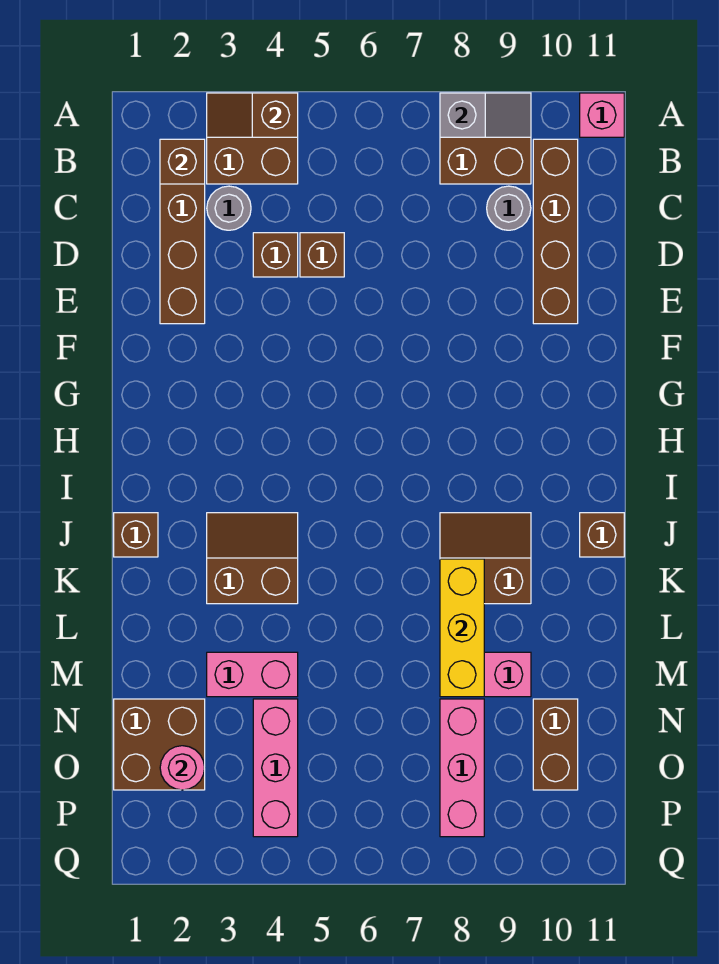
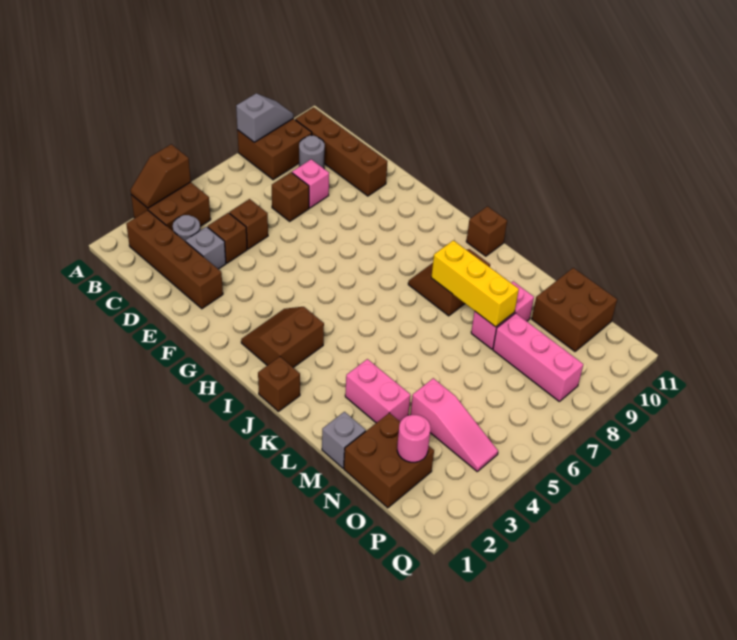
pink brick A11 level 1 -> pink brick D8 level 1
brown brick B2 level 2 -> brown brick D7 level 1
none -> grey brick D3 level 1
brown slope J3:K4 level 1 top K -> brown slope H2:I3 level 1 top I
none -> grey brick M1 level 1
pink brick M3:M4 level 1 -> pink brick L3:M3 level 1
pink brick N4:P4 level 1 -> pink slope N4:P4 level 1 top N
brown brick N10:O10 level 1 -> brown brick N10:O11 level 1

